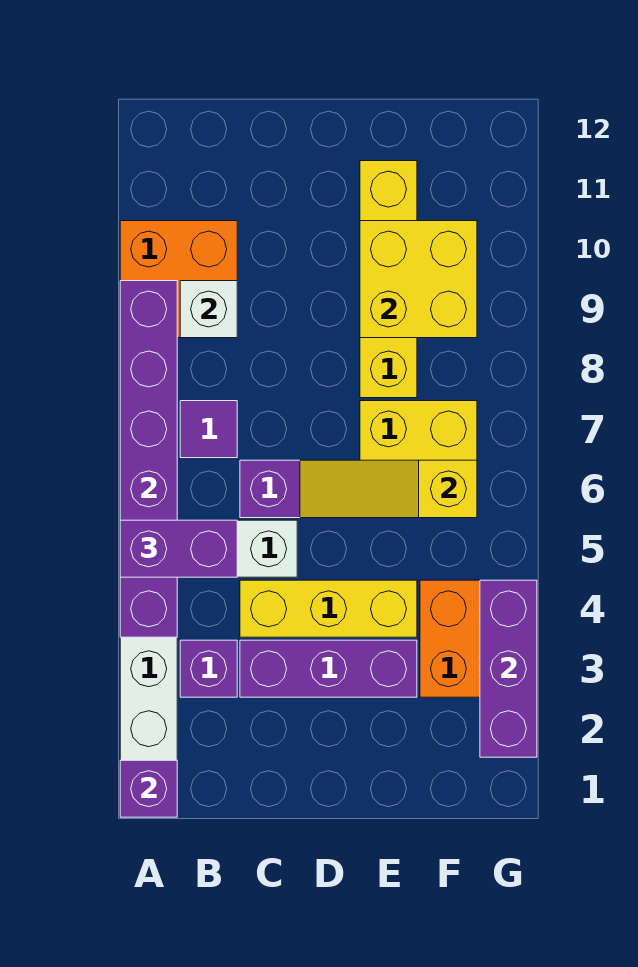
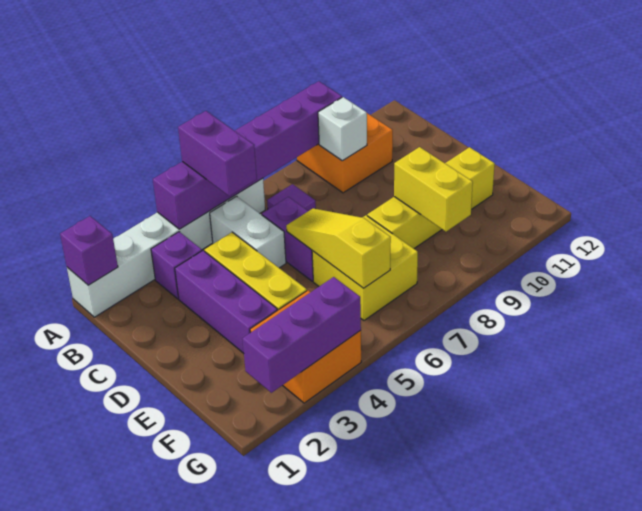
yellow brick E9:F10 level 2 -> yellow brick E9:F9 level 2

